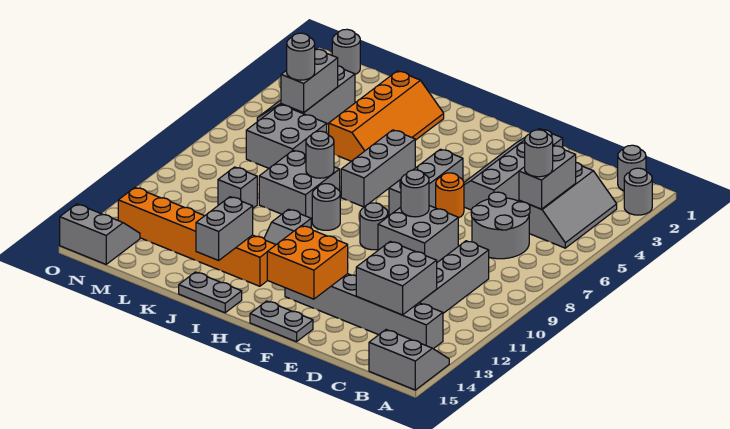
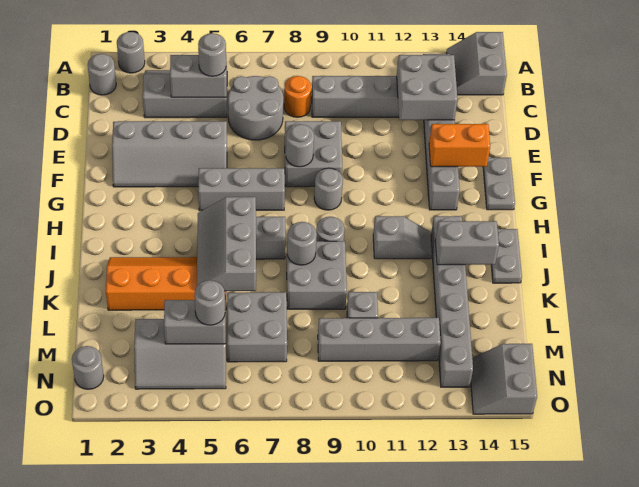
orange round brick F6 level 1 -> orange round brick C8 level 1
orange brick F13:G14 level 2 -> orange brick F13:F14 level 2
none -> grey slope I5:K6 level 2 top 6
orange brick I13:N13 level 1 -> grey brick I13:N13 level 1
none -> grey brick M9:M12 level 1

